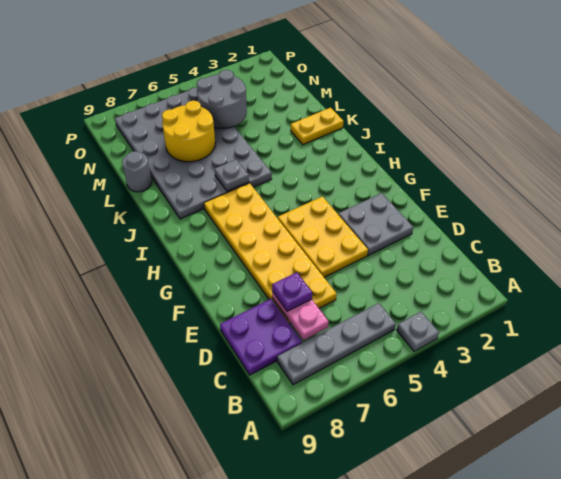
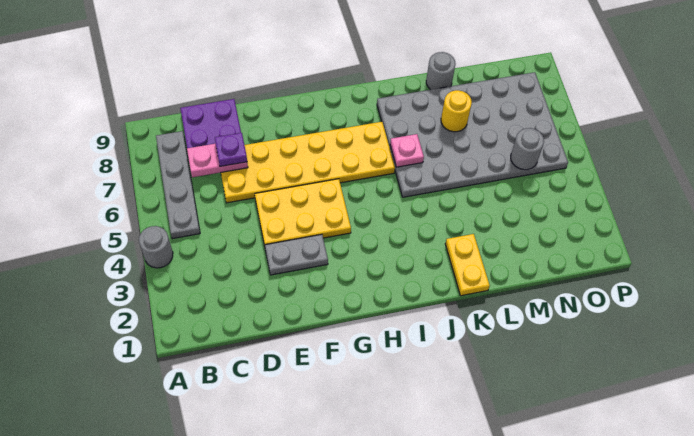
grey plate A4 level 1 -> grey round brick A4 level 1
grey plate E2:F3 level 1 -> grey plate E3:F3 level 1
grey plate J6 level 2 -> pink plate J6 level 2
yellow round brick L6:M7 level 2 -> yellow round brick L7 level 2
grey round brick M4:N5 level 2 -> grey round brick N5 level 2

